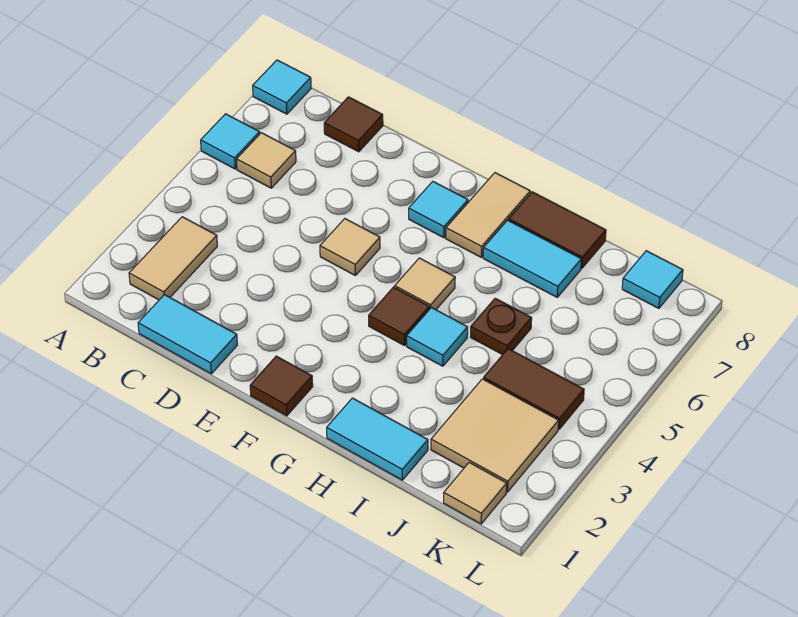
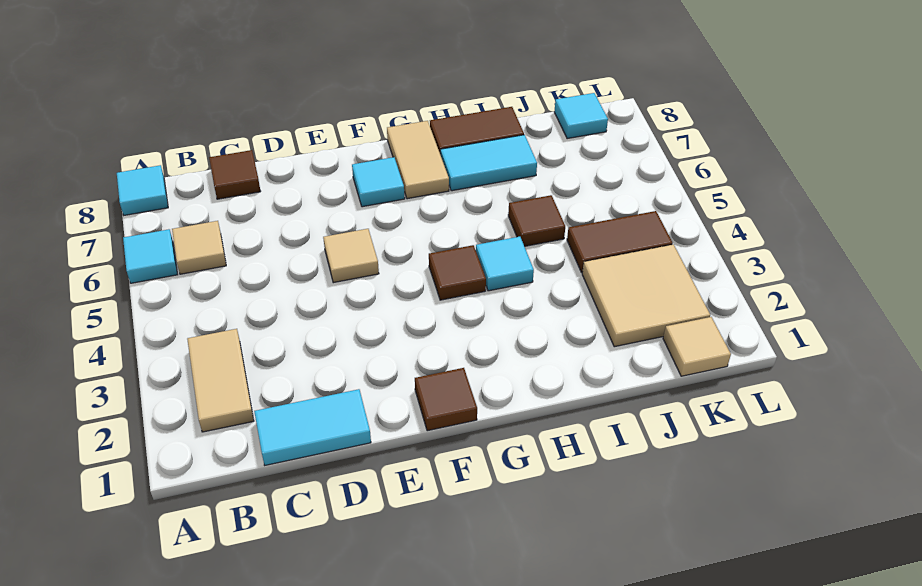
tan tile G5 level 1 -> none
cyan tile H1:I1 level 1 -> none
brown plate I5 level 1 -> brown tile I5 level 1

